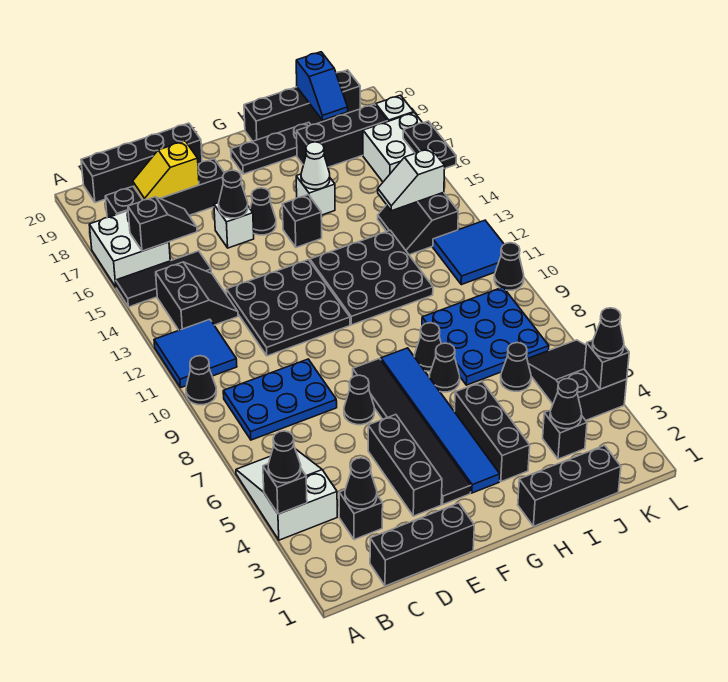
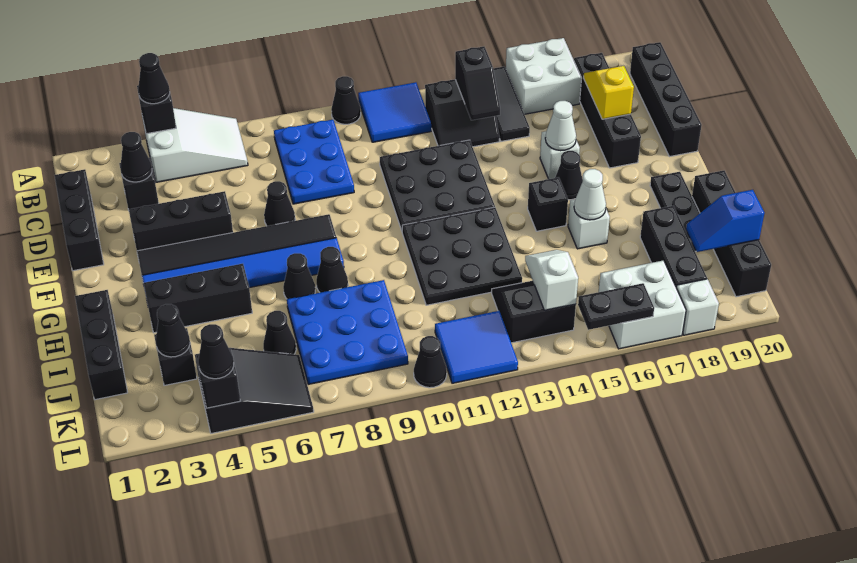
black slope B16:C16 level 2 top B -> black slope B14:C14 level 2 top B
black cone E16 level 2 -> white cone E16 level 2

